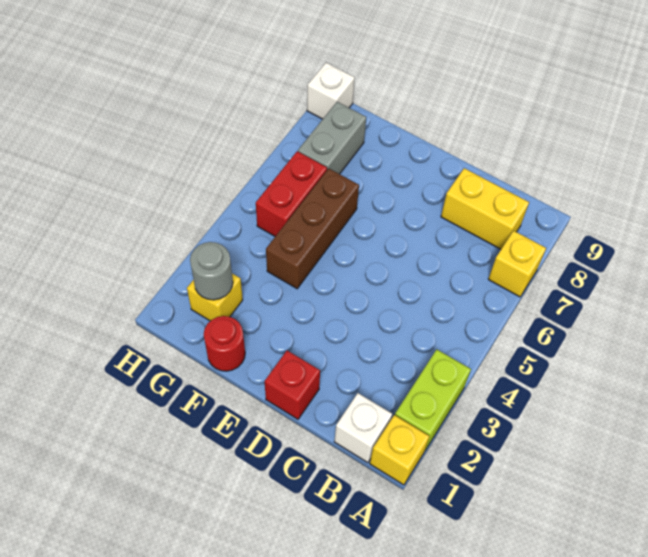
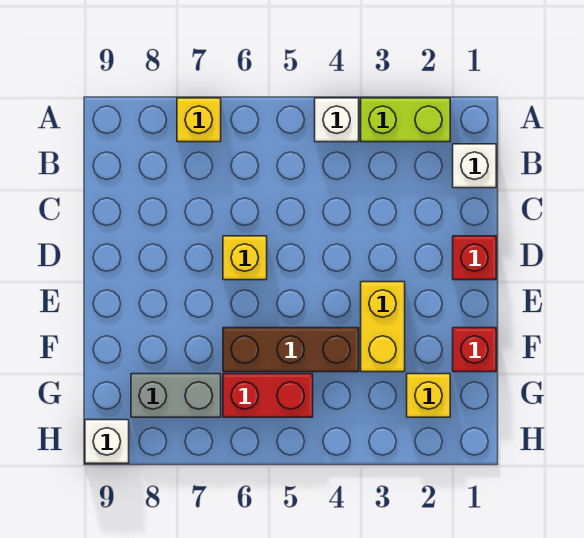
yellow brick A1 level 1 -> yellow brick D6 level 1
none -> white brick A4 level 1
yellow brick B8:C8 level 1 -> yellow brick E3:F3 level 1
red round brick F1 level 1 -> red brick F1 level 1
grey round brick G2 level 2 -> none

